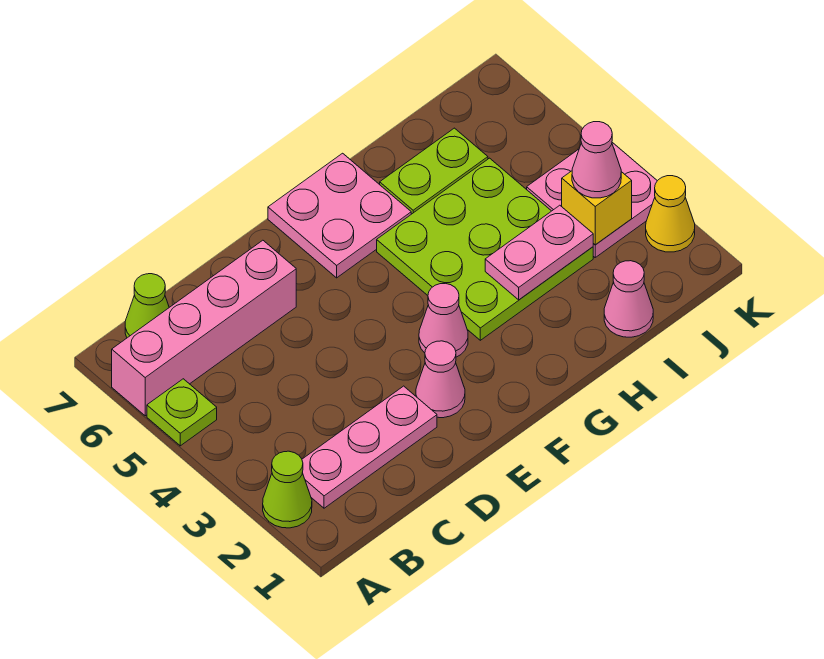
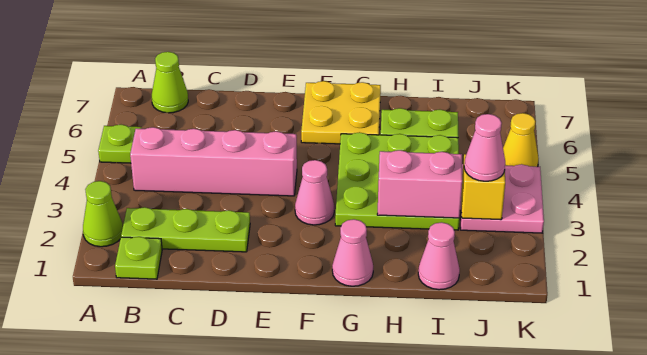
pink brick A6:D6 level 1 -> pink brick B4:E4 level 1
none -> lime plate B1 level 1
pink plate B2:D2 level 1 -> lime plate B2:D2 level 1
pink cone E2 level 1 -> pink cone G1 level 1
pink plate F6:G7 level 1 -> yellow plate F6:G7 level 1
pink plate H3:I3 level 2 -> pink brick H3:I3 level 2
yellow cone K2 level 1 -> yellow cone K5 level 1

